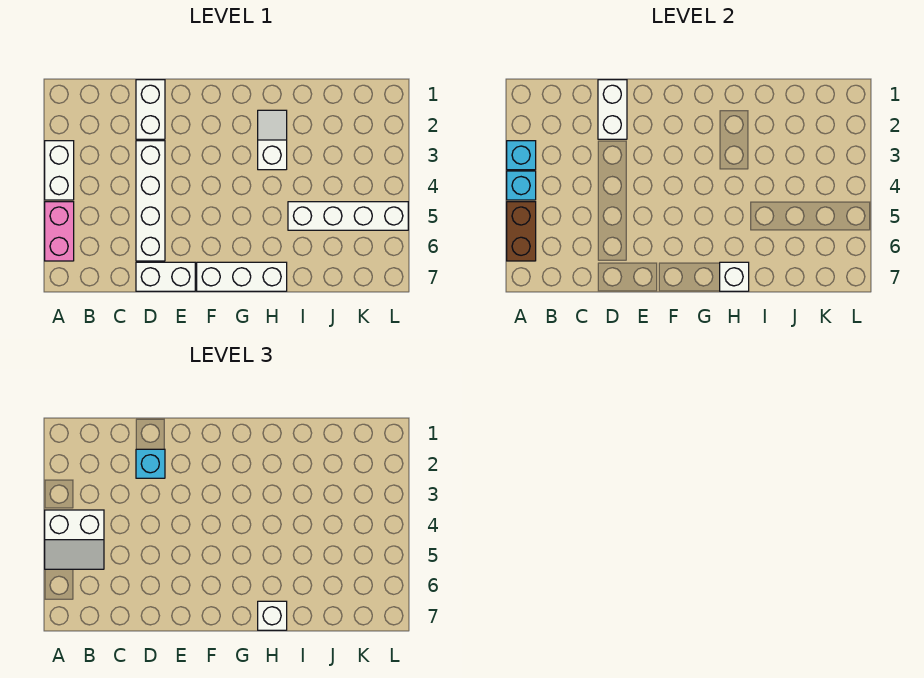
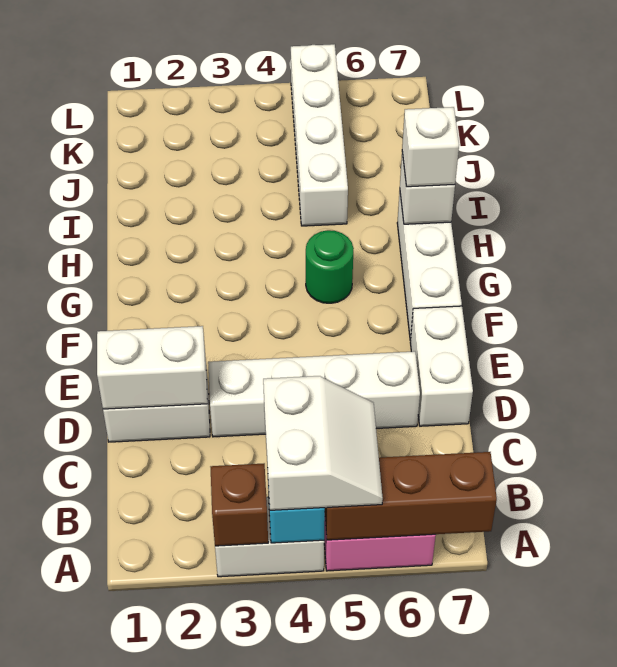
cyan brick A3 level 2 -> brown brick A3 level 2
brown brick A5:A6 level 2 -> brown brick A5:A7 level 2
cyan brick D2 level 3 -> none
none -> green round brick G5 level 1
white slope H2:H3 level 1 top 3 -> none

